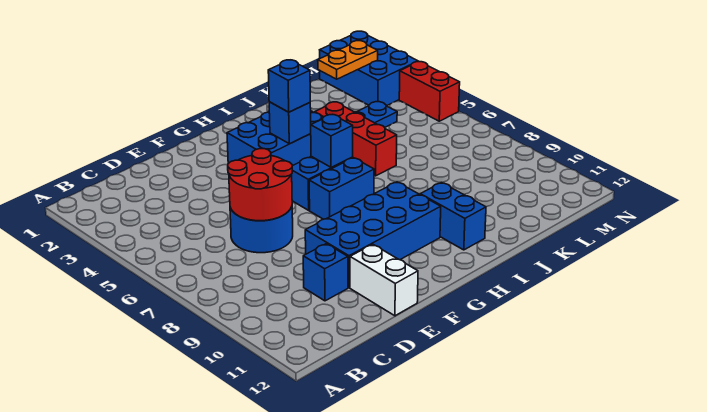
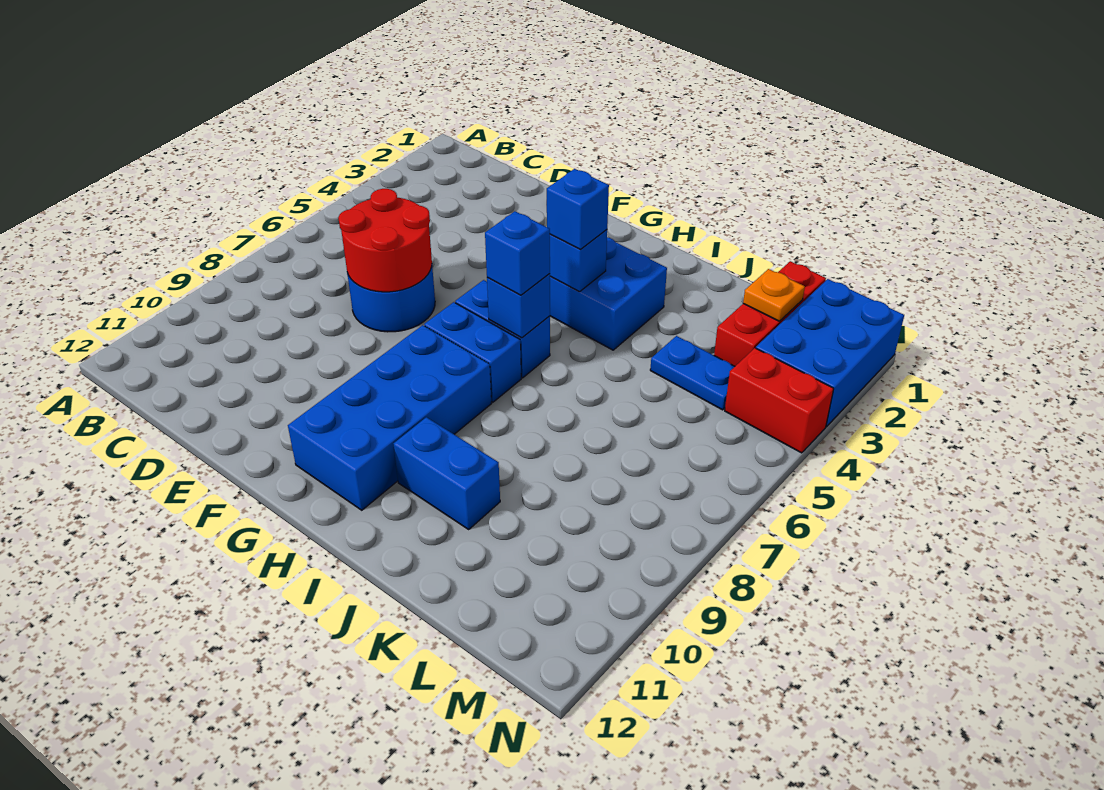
blue brick D10 level 1 -> blue brick H6 level 3
blue brick E9:H10 level 1 -> blue brick G8:H11 level 1
white brick E11:E12 level 1 -> none
blue brick I10:I11 level 1 -> blue brick I10:J10 level 1
red brick J4:J6 level 1 -> red brick L1:L3 level 1
orange plate L2:M2 level 2 -> orange plate L2 level 2
red brick N4:N5 level 1 -> red brick M4:N4 level 1

